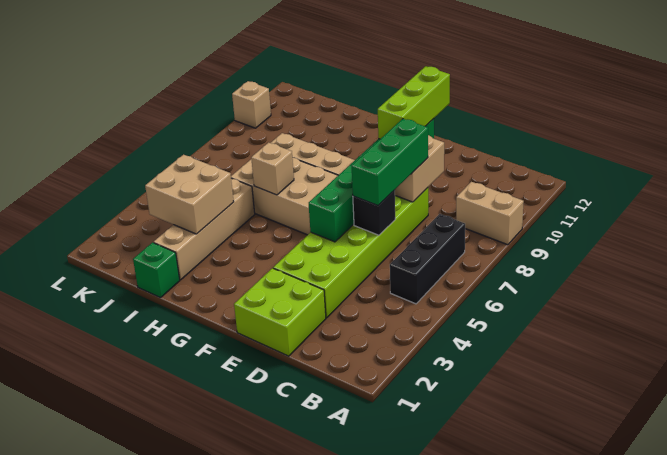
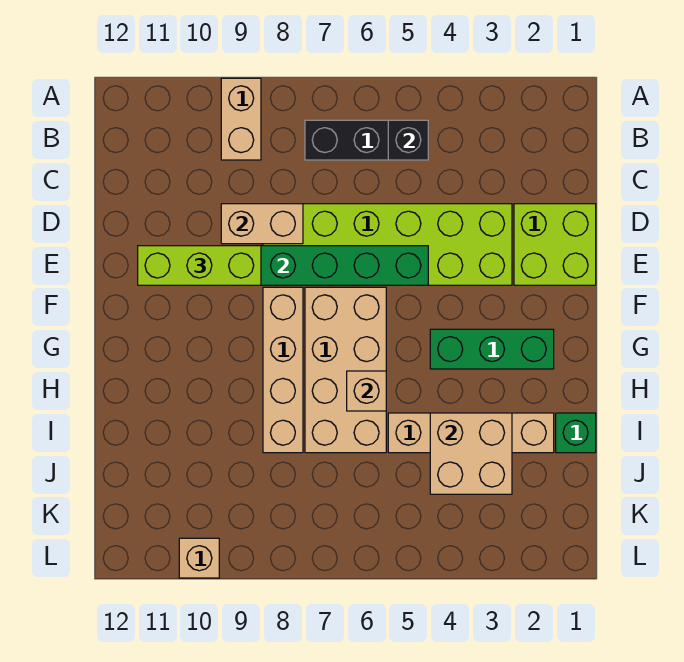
black brick D6 level 2 -> black brick B5 level 2
green brick D6:D8 level 3 -> green brick G2:G4 level 1

